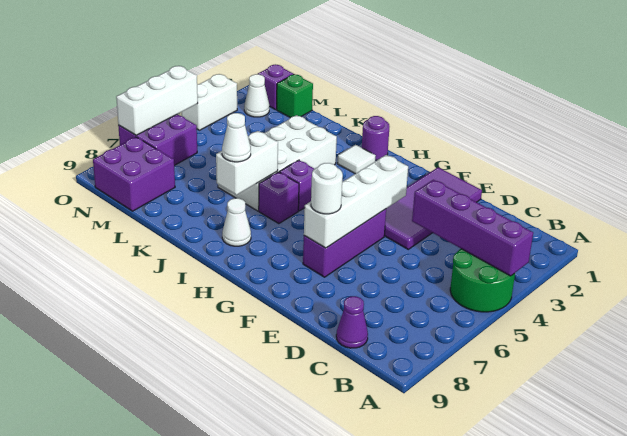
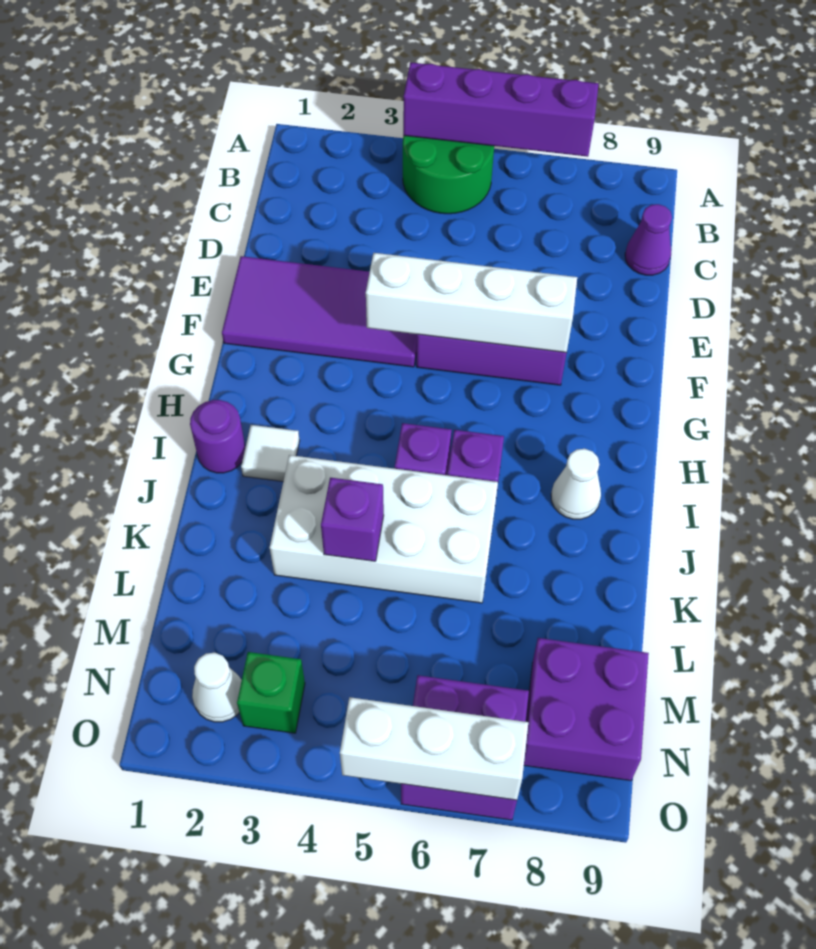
purple brick A4:D4 level 2 -> purple brick A4:A7 level 2
white round brick F7 level 3 -> none
white brick J6:J7 level 2 -> none
white cone J7 level 3 -> none
green brick M1 level 1 -> green brick N3 level 1
purple brick N1 level 1 -> purple brick K4 level 2
white brick O3:O4 level 1 -> none

